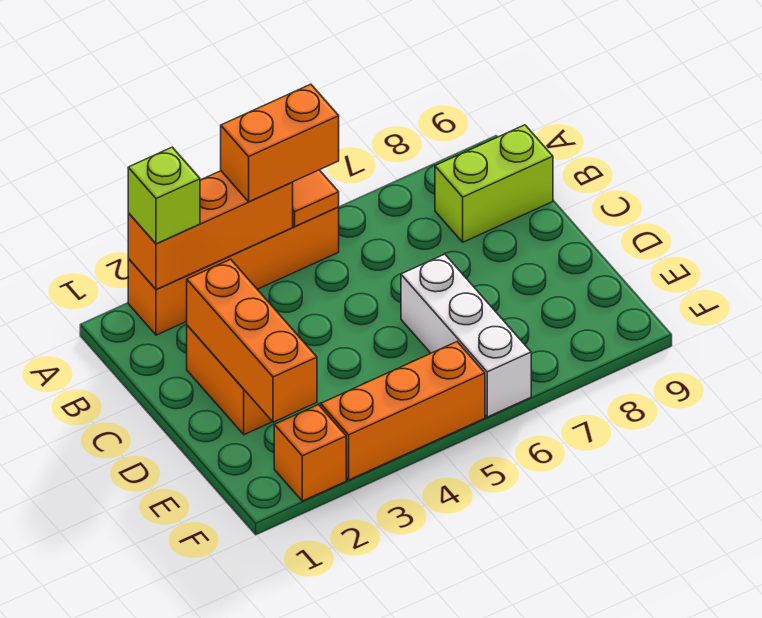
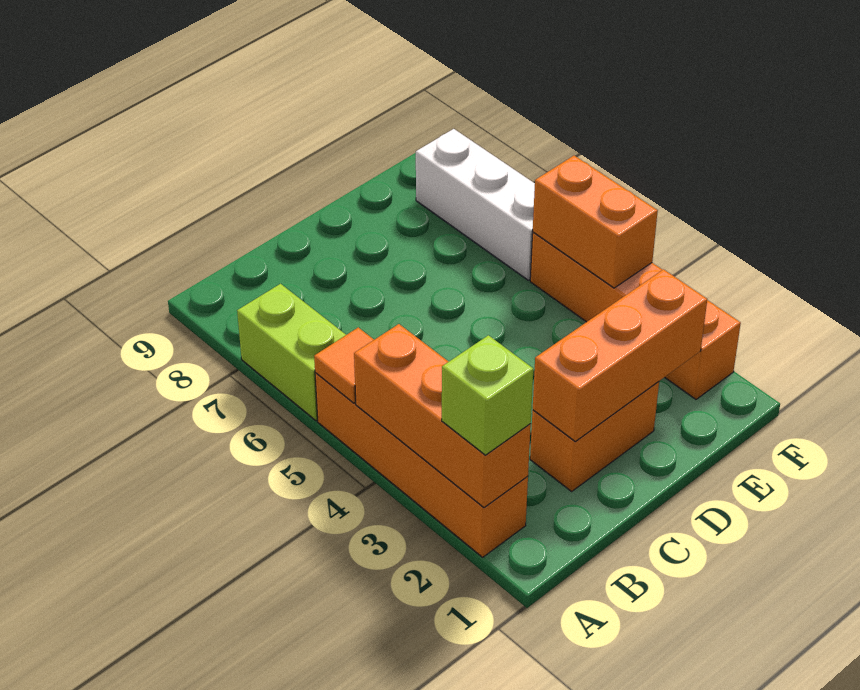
orange brick A4:A5 level 3 -> orange brick F4:F5 level 2
lime brick B8:B9 level 1 -> lime brick A6:A7 level 1
white brick D6:F6 level 1 -> white brick F6:F8 level 1

